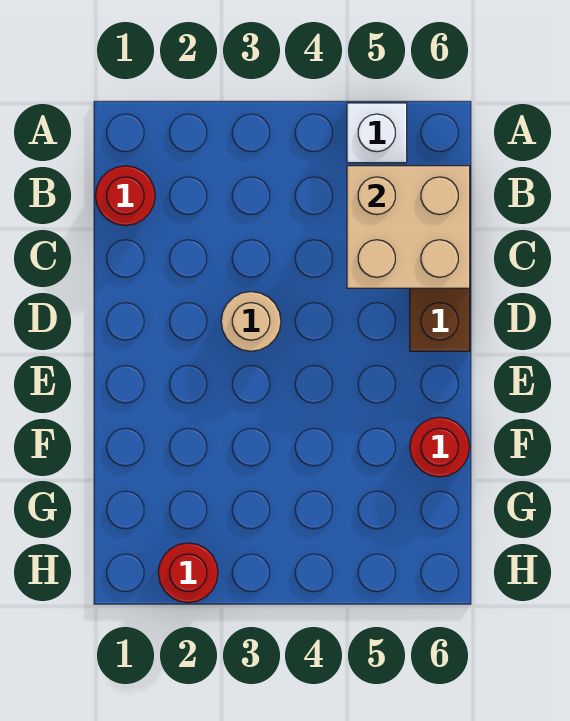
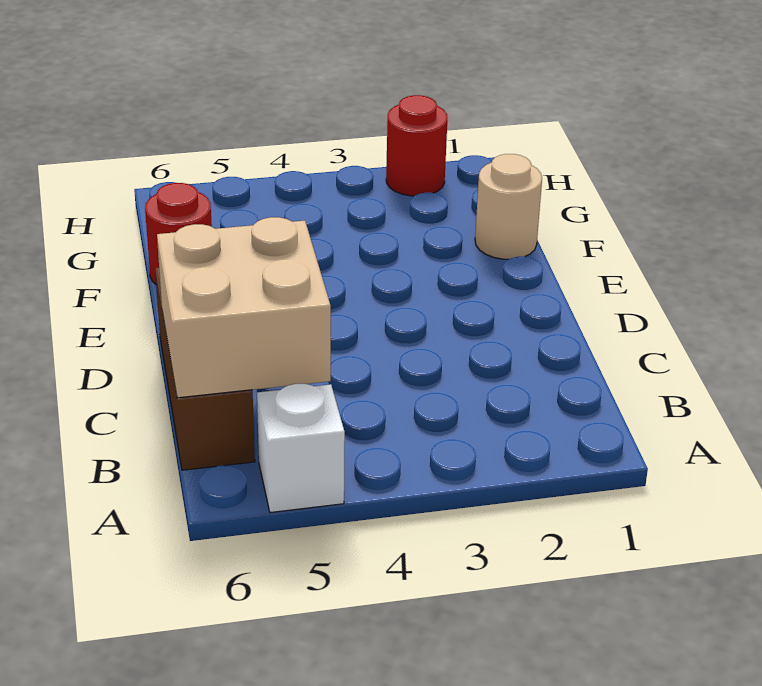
red round brick B1 level 1 -> none
tan round brick D3 level 1 -> tan round brick F1 level 1

